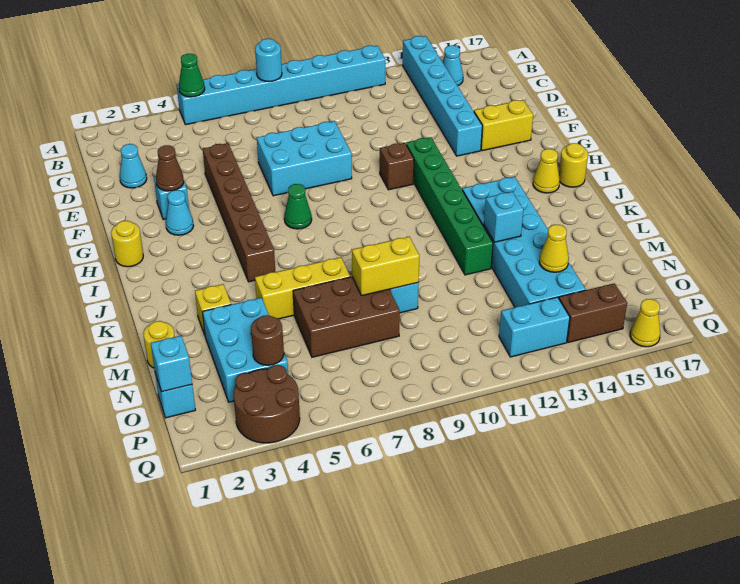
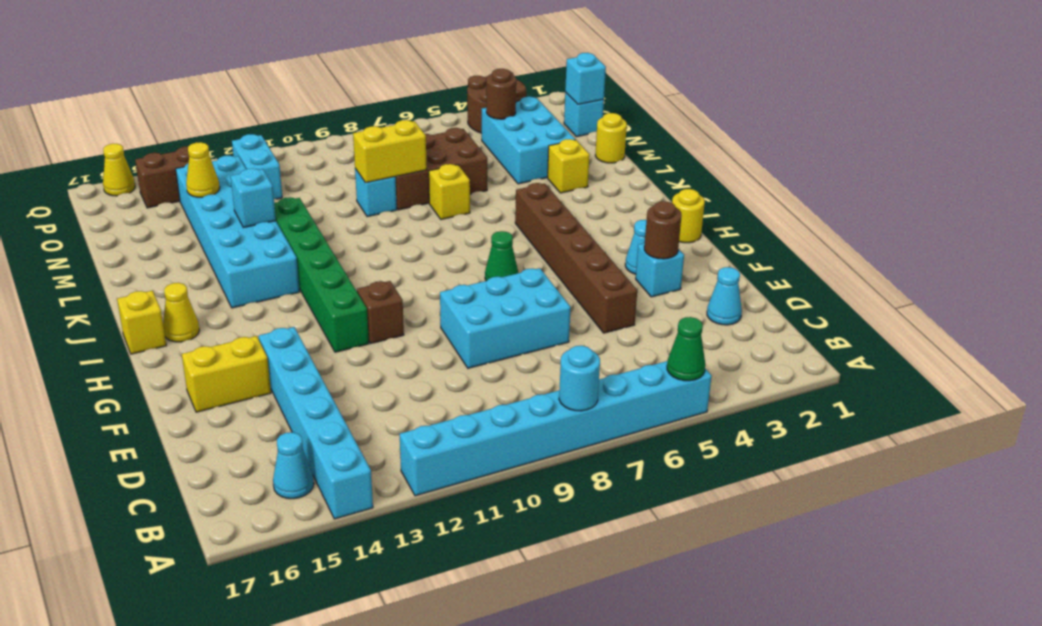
brown cone F3 level 2 -> brown round brick F3 level 2
yellow round brick I17 level 1 -> yellow brick I17 level 1
yellow brick L5:L7 level 1 -> yellow brick L7 level 1
cyan brick P12:P13 level 1 -> cyan brick O12:P12 level 1

